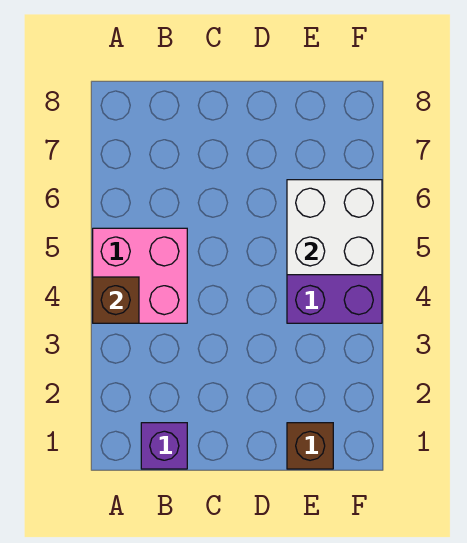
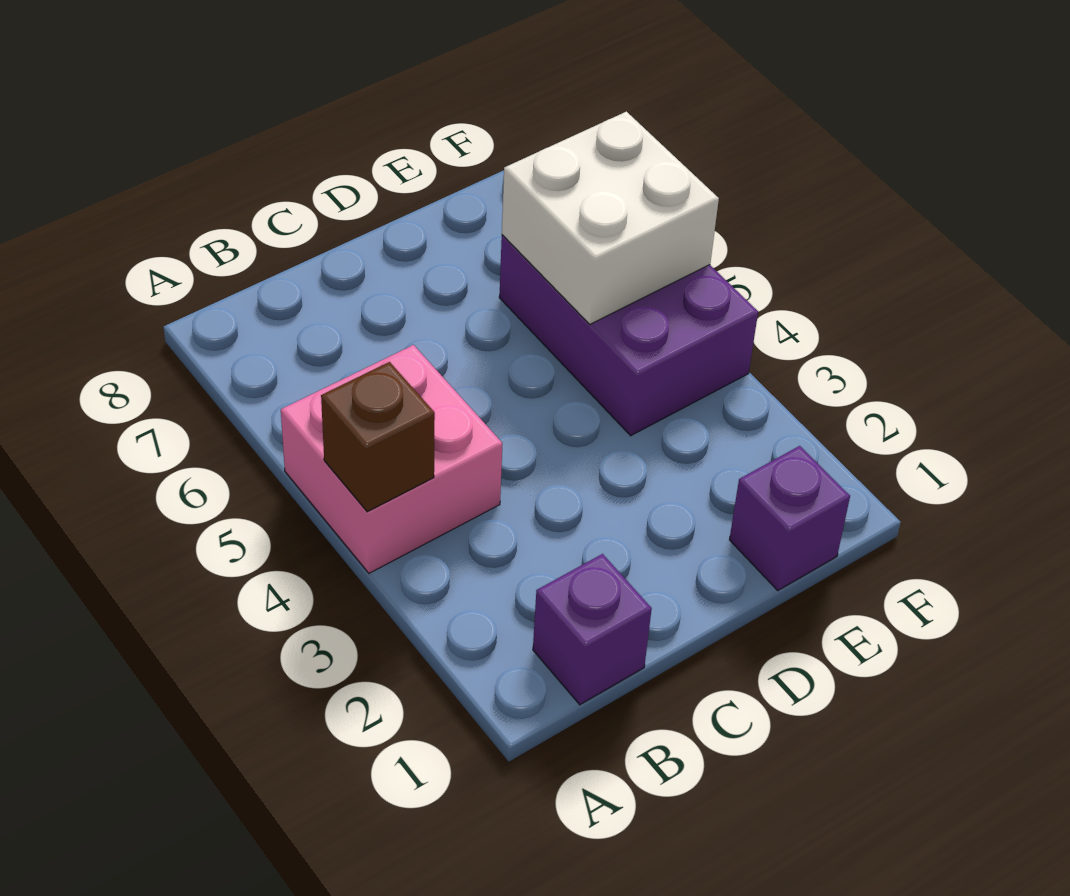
brown brick E1 level 1 -> purple brick E1 level 1

